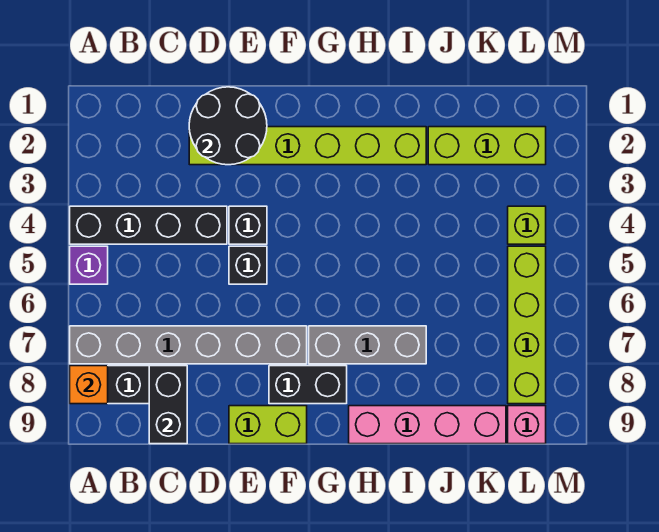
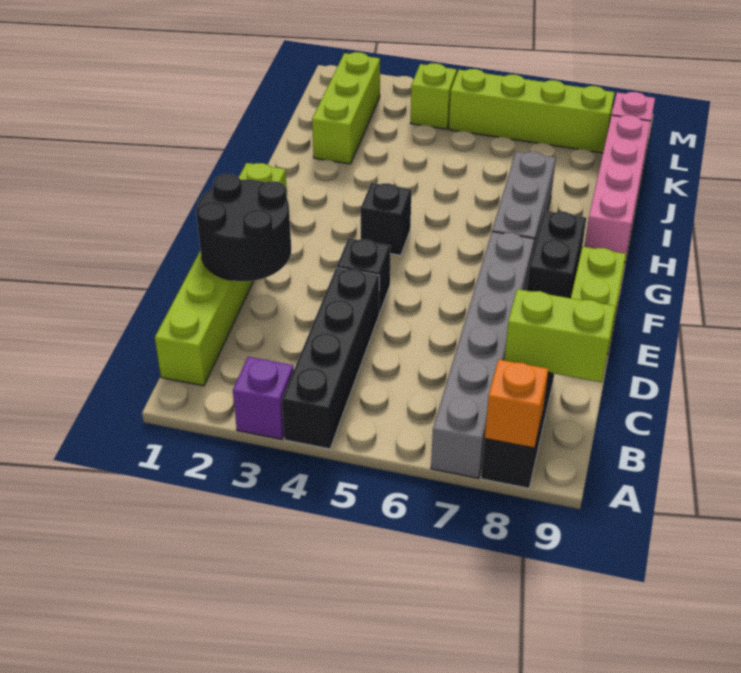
purple brick A5 level 1 -> purple brick A3 level 1
black brick C8:C9 level 2 -> lime brick C8:C9 level 2
lime brick D2:I2 level 1 -> lime brick B1:G1 level 1
black brick E5 level 1 -> black brick G4 level 1

